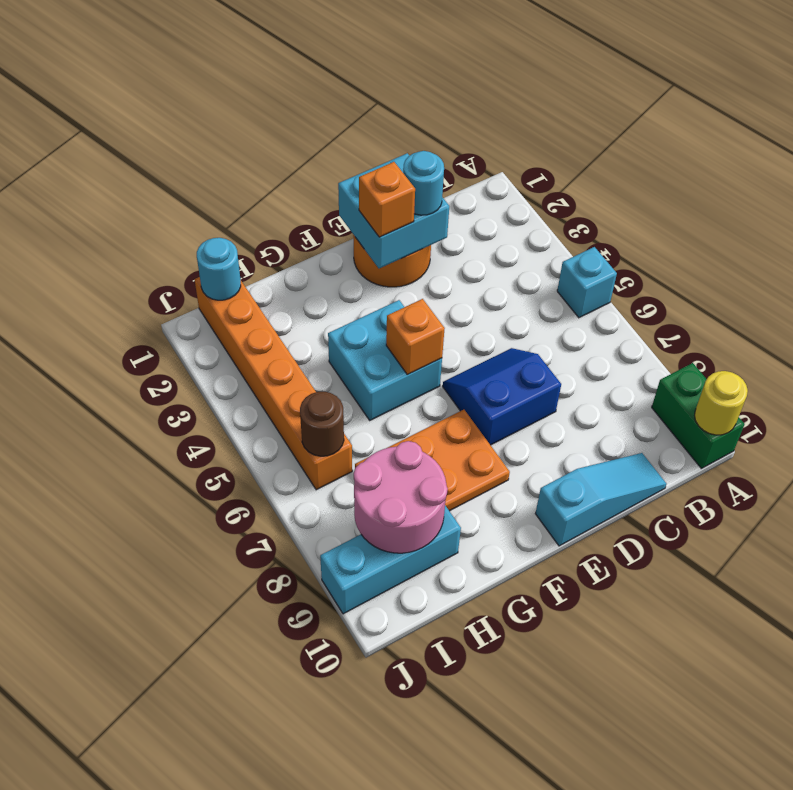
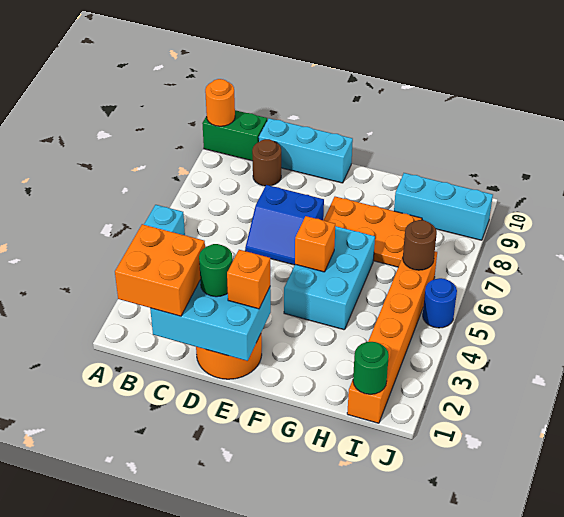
green brick A9:A10 level 1 -> green brick A10:B10 level 1
yellow round brick A10 level 2 -> orange round brick A10 level 2
none -> orange brick B1:C2 level 3
none -> brown round brick C9 level 1
cyan slope C10:E10 level 1 top E -> cyan brick C10:E10 level 1
cyan brick D1:E2 level 2 -> cyan brick C1:E2 level 2
cyan round brick D2 level 3 -> green round brick D2 level 3
cyan brick F4:G5 level 1 -> cyan brick F4:G6 level 1
pink round brick H8:I9 level 2 -> none
cyan round brick I1 level 2 -> green round brick I1 level 2
none -> blue round brick J5 level 1

